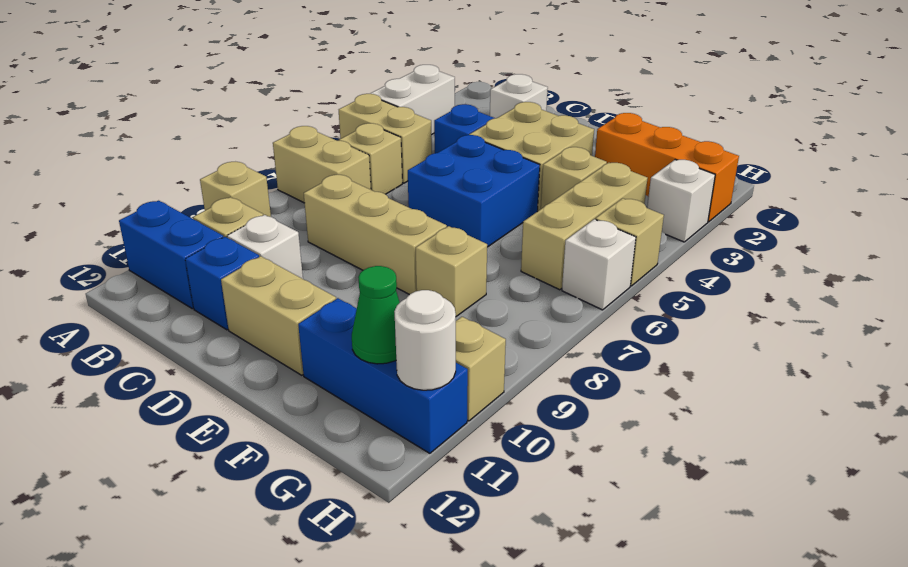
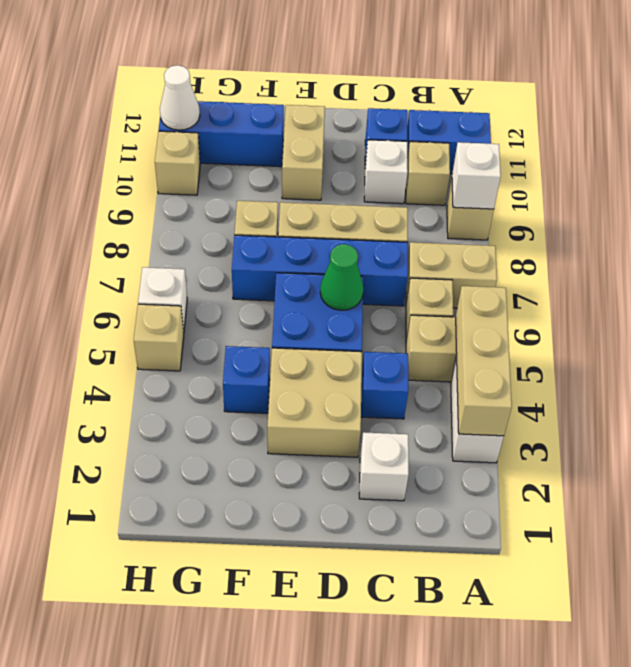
none -> blue brick C7:F7 level 1
tan brick D11:E11 level 1 -> tan brick E10:E11 level 1
orange brick F2:H2 level 1 -> none
tan brick F4 level 1 -> blue brick F4 level 1
tan brick G4:G6 level 1 -> tan brick A3:A5 level 2
green cone G11 level 2 -> green cone D6 level 2
white brick H3 level 1 -> white brick A9 level 2
white round brick H11 level 2 -> white cone H11 level 2

